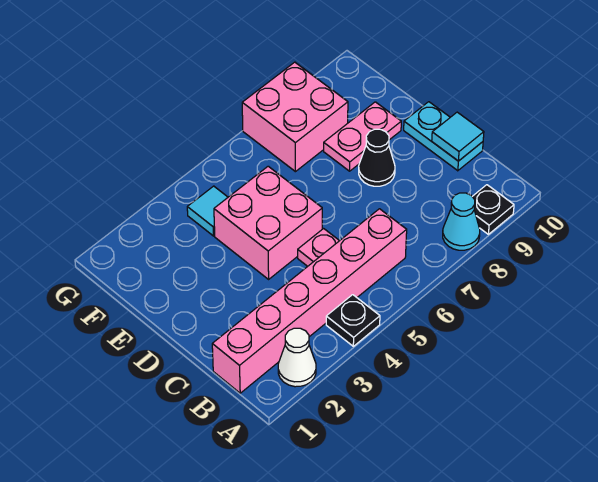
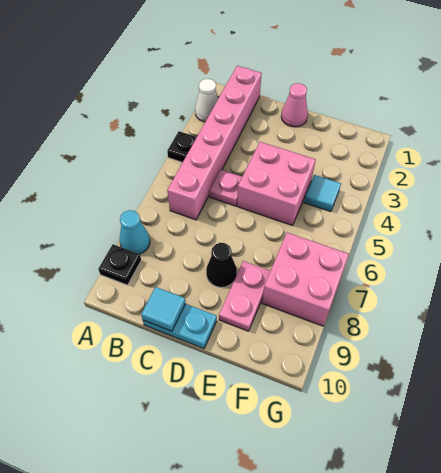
none -> pink cone D1 level 1

